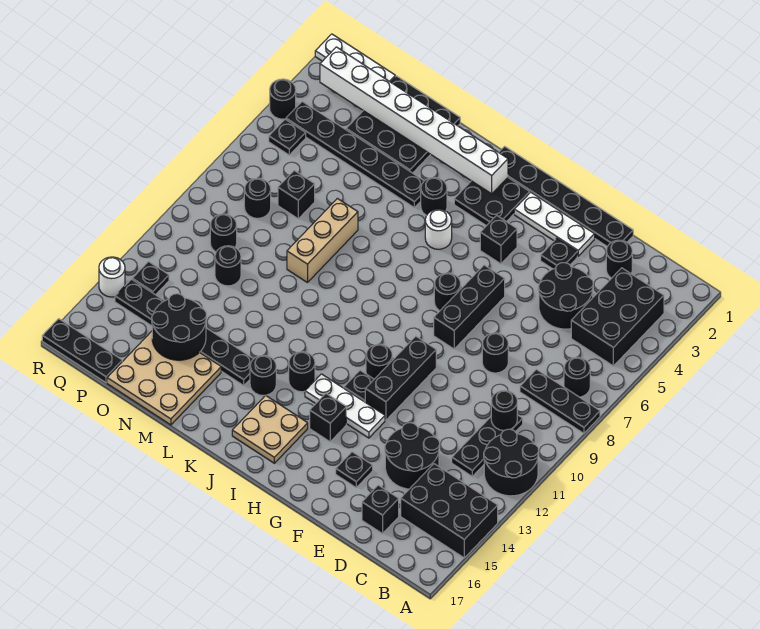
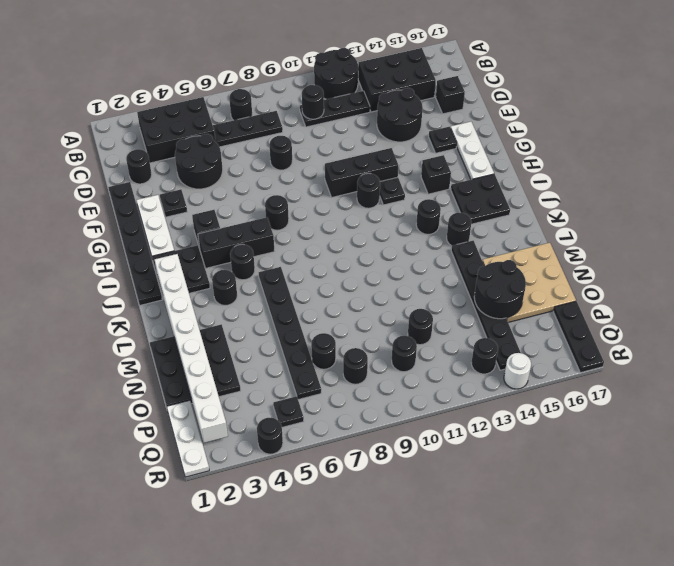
black plate A8:C8 level 1 -> black plate C6:C8 level 1
black brick A14:C15 level 1 -> black brick B13:C15 level 1
black brick G6:G8 level 1 -> black brick I4:I6 level 1
white plate G13:I13 level 1 -> white plate F16:H16 level 1
tan plate I15:J16 level 1 -> black plate I15:J16 level 1
white round brick J5 level 1 -> black round brick J5 level 1
black plate L4:Q4 level 1 -> black plate K6:P6 level 1
tan brick M7:M9 level 1 -> none
black brick O7 level 1 -> black round brick O7 level 1
black plate Q13 level 1 -> black round brick Q13 level 1

